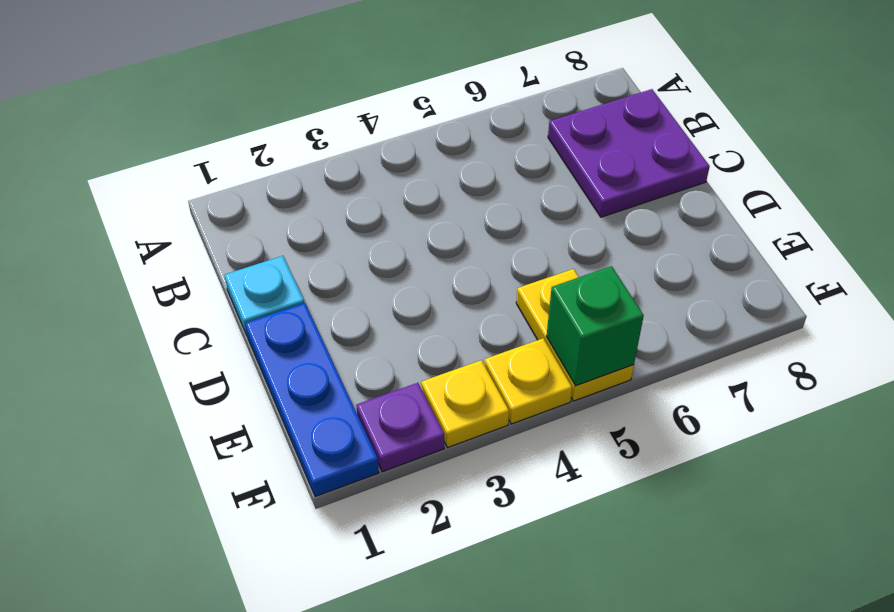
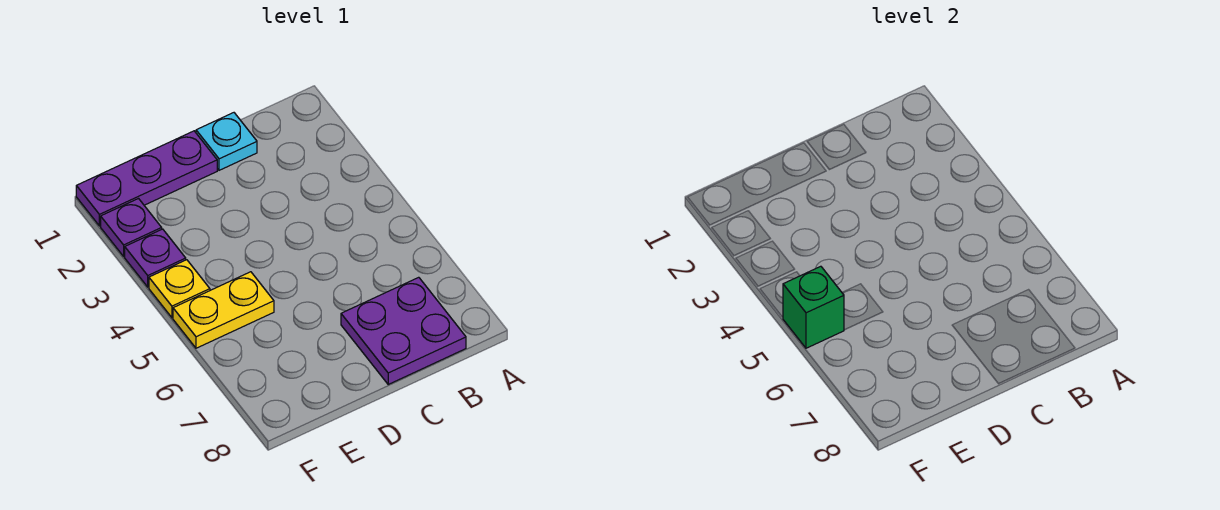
blue plate D1:F1 level 1 -> purple plate D1:F1 level 1
yellow plate F3 level 1 -> purple plate F3 level 1

